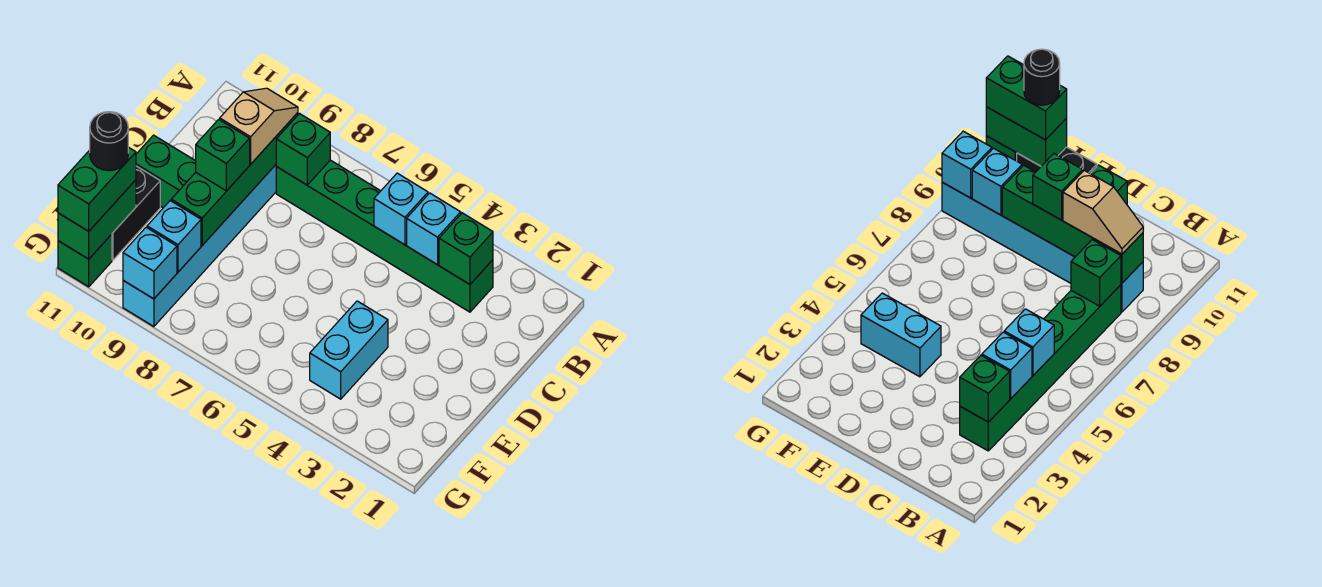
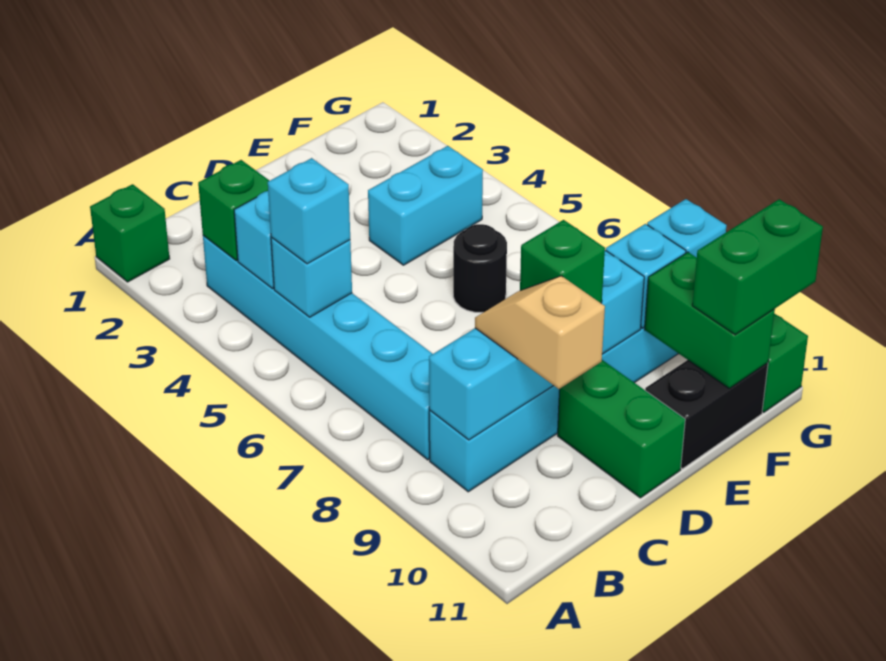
green brick B3:B8 level 1 -> cyan brick B3:B8 level 1
none -> cyan brick B5 level 3
green brick B8 level 2 -> green brick A1 level 1
green brick B9:E9 level 2 -> cyan brick B9:E9 level 2
tan slope B9:C9 level 3 top C -> tan slope C9:C10 level 3 top 10
green brick F11:G11 level 2 -> green brick F10:F11 level 2
black round brick F11 level 4 -> black round brick E6 level 1

